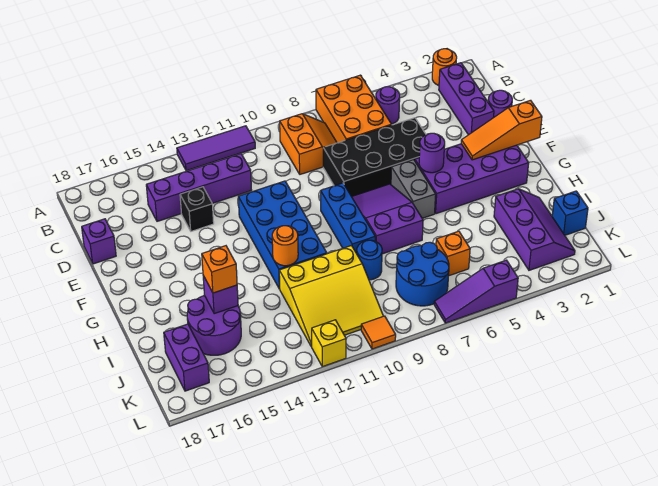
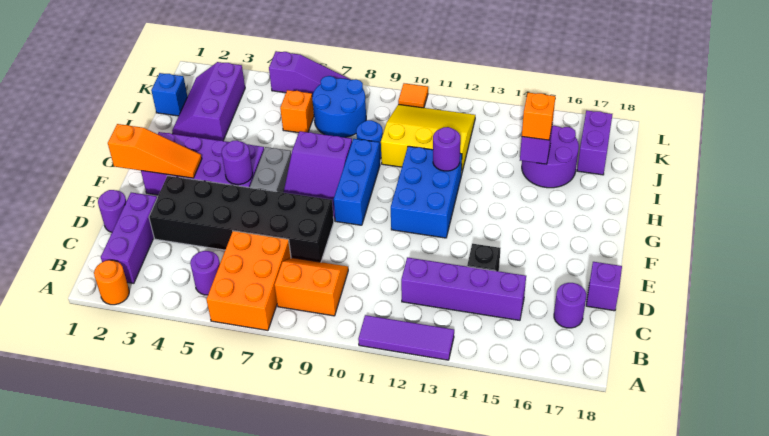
orange slope B8:C9 level 1 top 9 -> orange slope B8:C9 level 1 top B
none -> purple round brick C17 level 1
black brick D5:E8 level 1 -> black brick D3:E8 level 1
blue brick E11:H12 level 1 -> blue brick F11:H12 level 1
orange round brick H12 level 2 -> purple round brick H12 level 2
yellow brick L12 level 1 -> none

